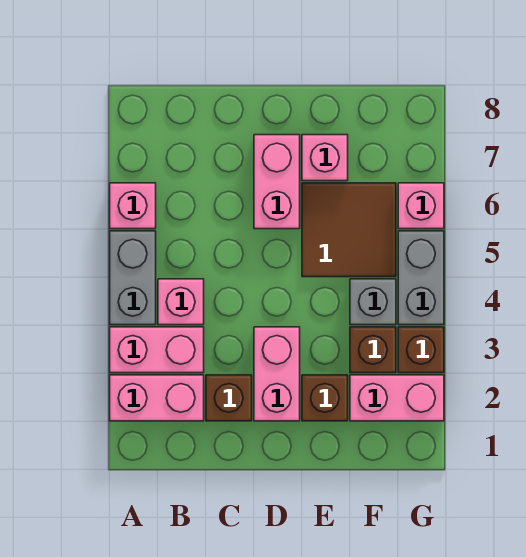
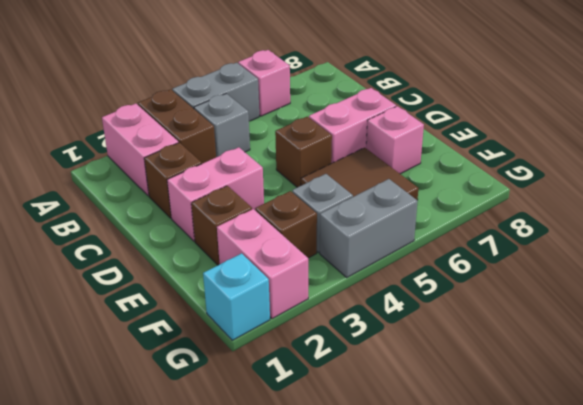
pink brick A3:B3 level 1 -> brown brick A3:B3 level 1
pink brick B4 level 1 -> grey brick B4 level 1
none -> cyan brick G1 level 1
brown brick G3 level 1 -> brown brick D5 level 1
pink brick G6 level 1 -> none

